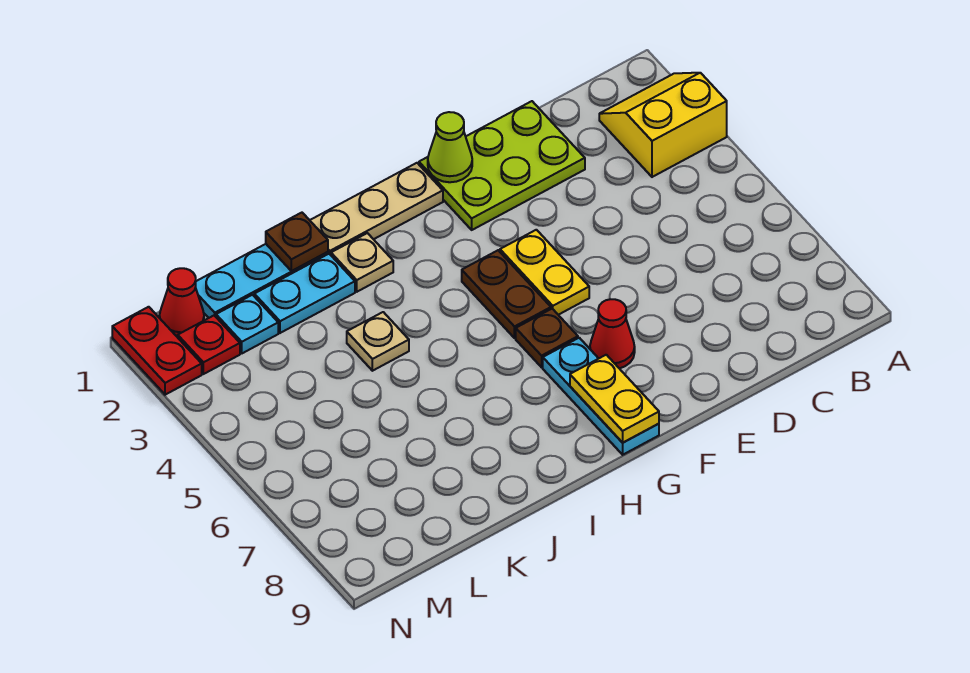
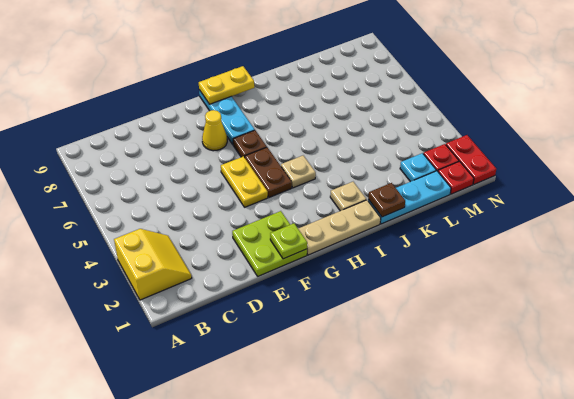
yellow slope A2:B3 level 1 top 3 -> yellow slope A2:B3 level 1 top A
lime plate D1:F2 level 1 -> lime plate E1:F2 level 1
lime cone F1 level 2 -> lime plate F1 level 2
red cone F7 level 1 -> yellow cone F7 level 1
yellow plate G8:G9 level 2 -> yellow plate G9:H9 level 2
cyan plate J2:K2 level 1 -> none
tan plate J4 level 1 -> tan plate H4 level 1
red cone M1 level 1 -> red plate M1 level 1

